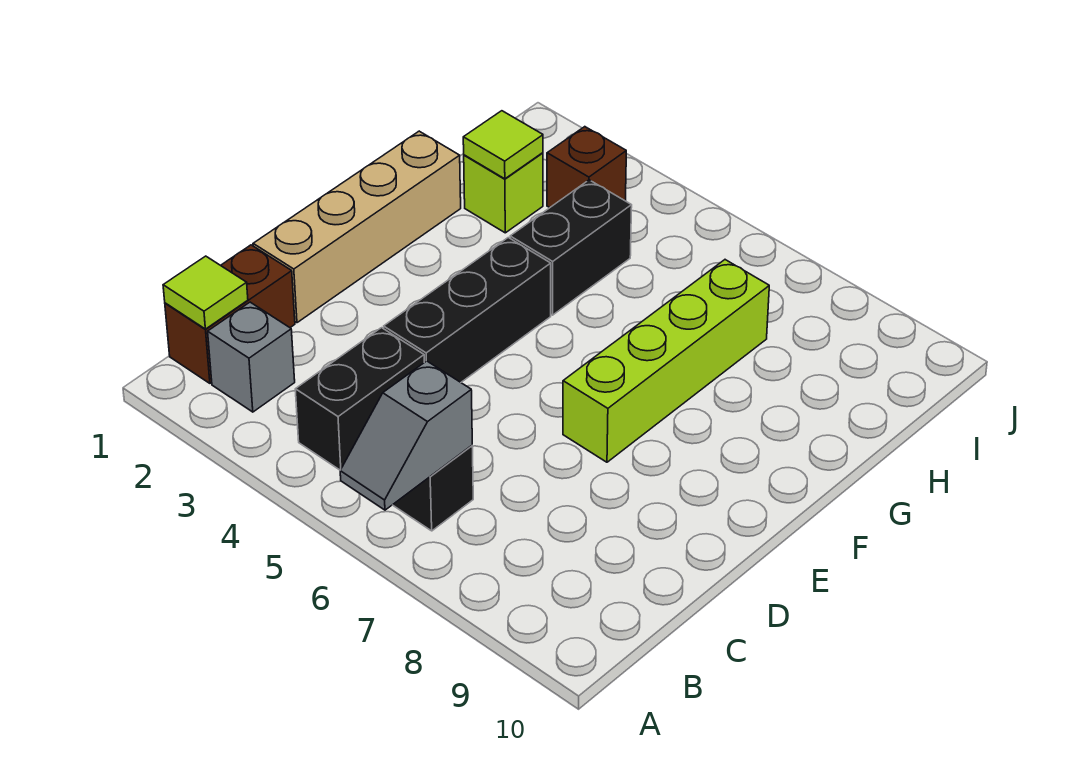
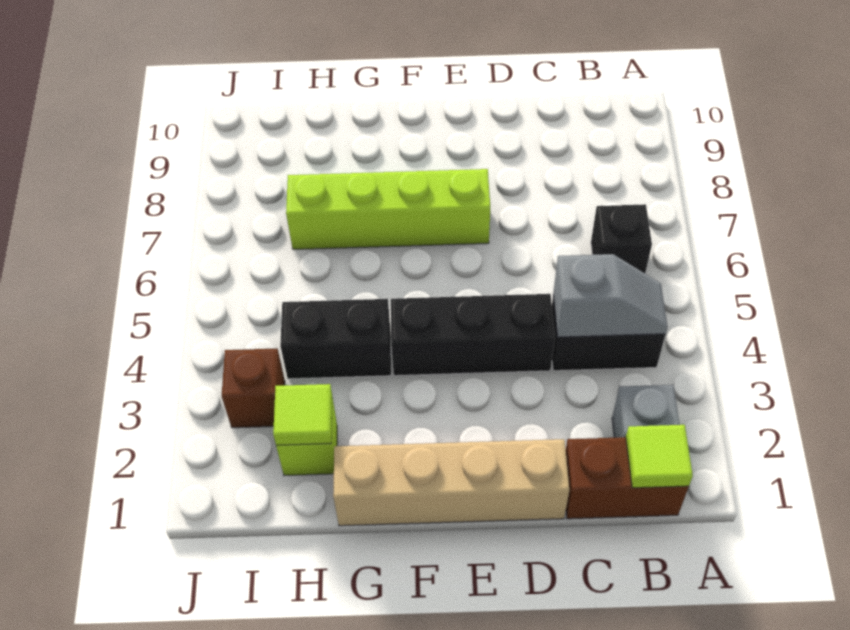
grey slope A6:B6 level 2 top B -> grey slope B4:C4 level 2 top C

